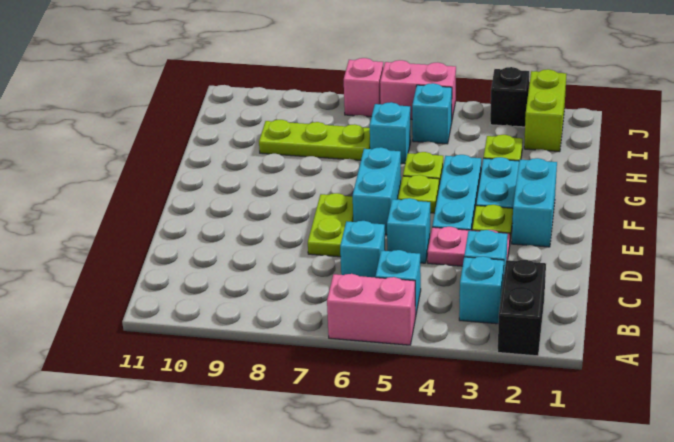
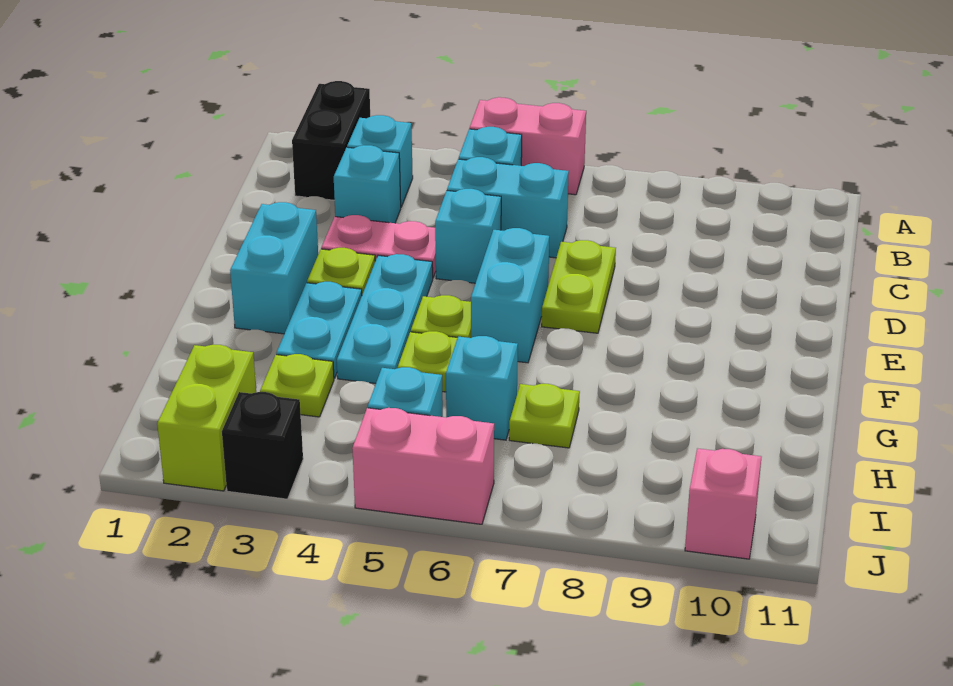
cyan brick C6 level 1 -> cyan brick C5:C6 level 1
lime plate H7:H9 level 1 -> lime plate H7 level 1
pink brick J7 level 1 -> pink brick J10 level 1

